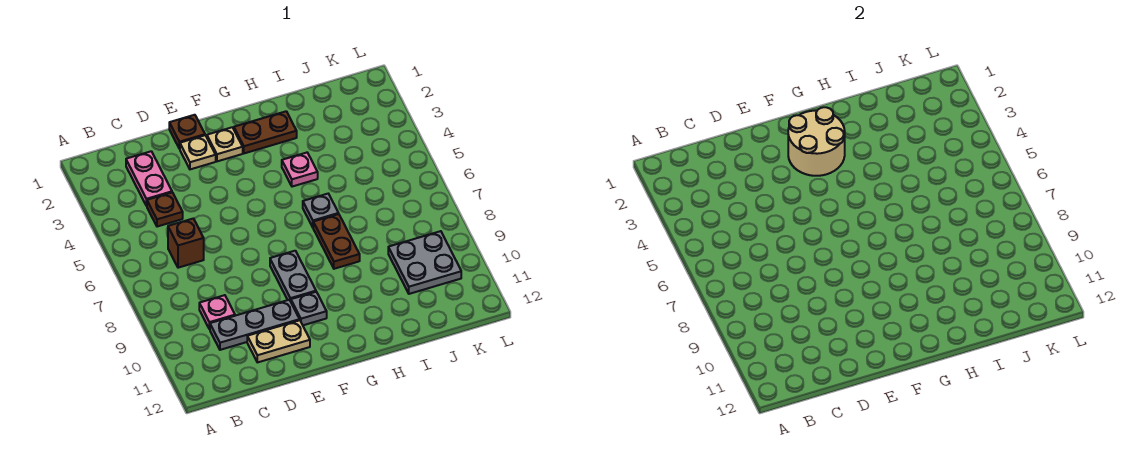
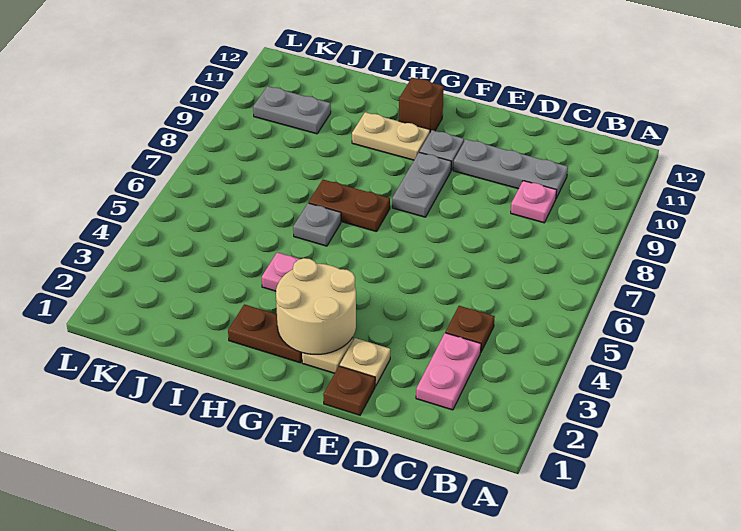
brown brick C6 level 1 -> brown brick G11 level 1
tan plate D11:E11 level 1 -> tan plate G10:H10 level 1
brown plate H7:H8 level 1 -> brown plate G7:H7 level 1
grey plate J9:K10 level 1 -> grey plate J10:K10 level 1

